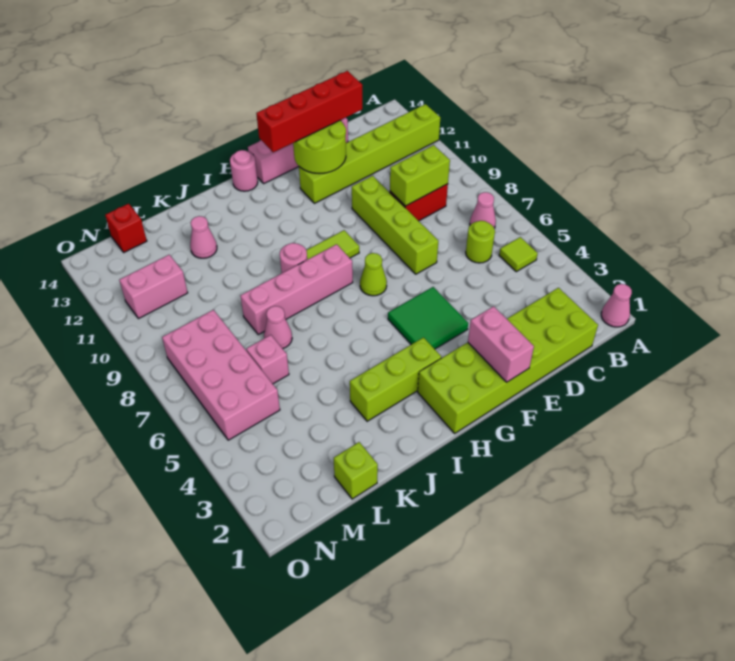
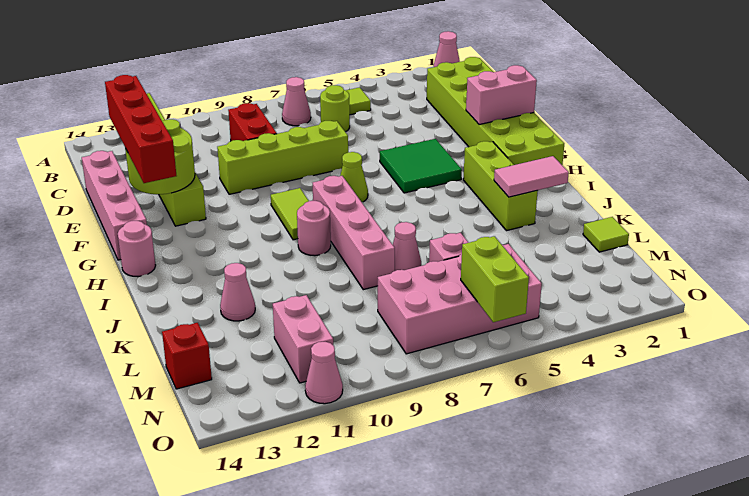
lime brick C9:D9 level 2 -> lime brick N6:O6 level 2
none -> pink tile J2:J3 level 2
lime brick L1 level 1 -> lime tile L1 level 1
none -> pink cone O11 level 1

